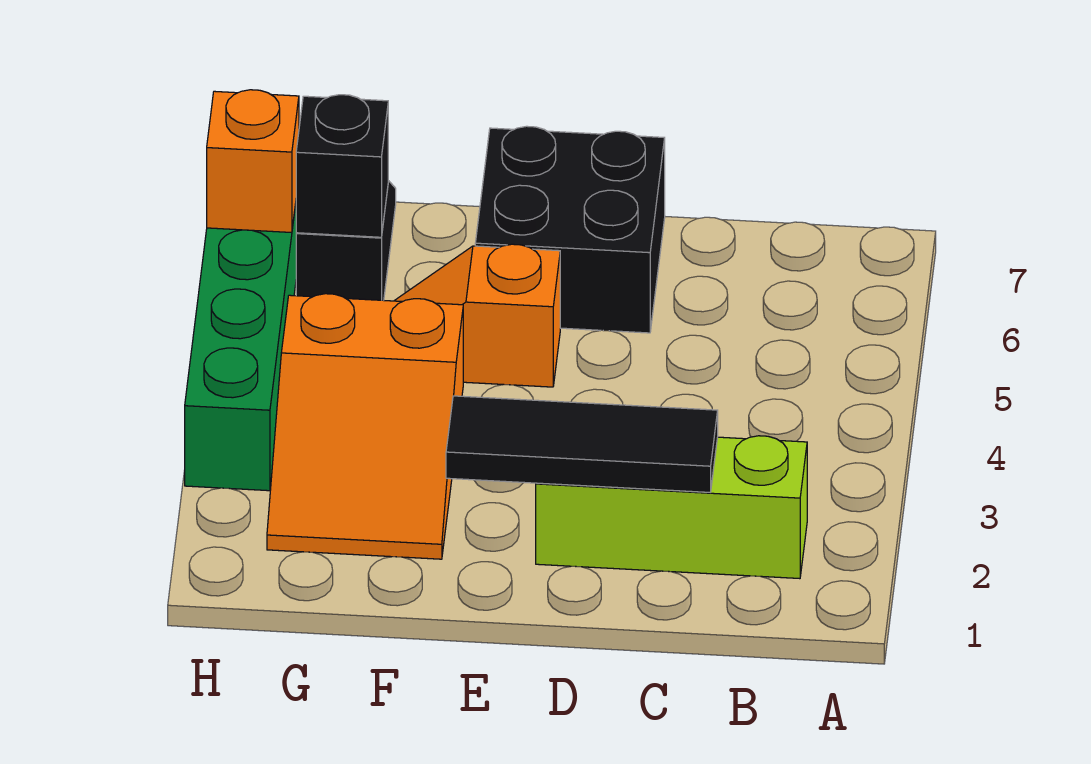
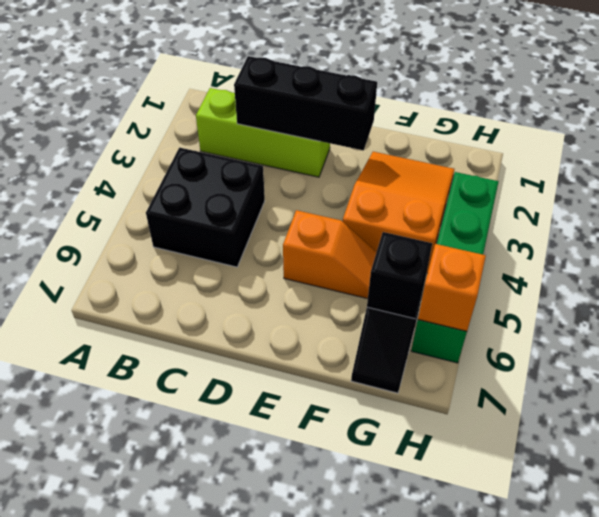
black tile C2:E2 level 2 -> black brick C2:E2 level 2
black brick D6:E7 level 1 -> black brick B4:C5 level 1

